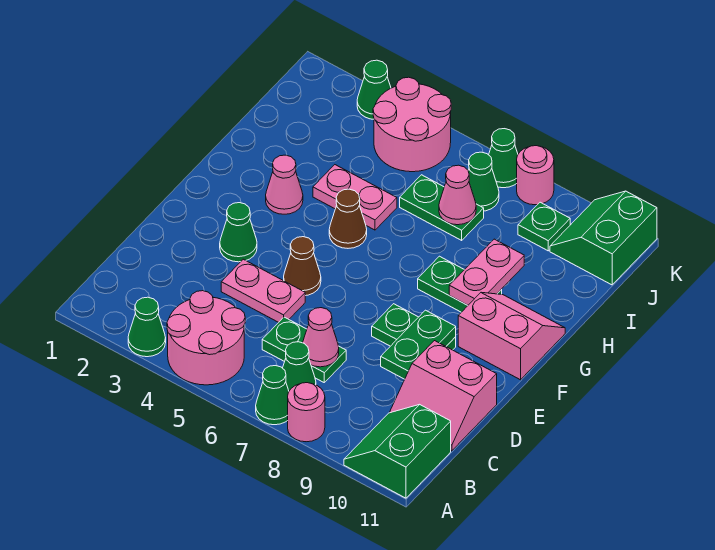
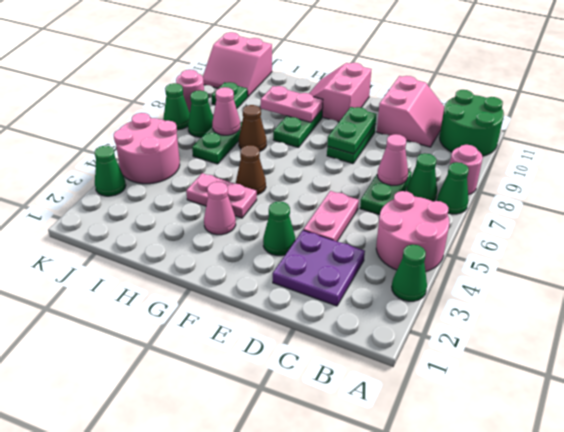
green slope A10:B11 level 1 top 11 -> green round brick A10:B11 level 1
none -> purple plate C2:D3 level 1
green plate D9:E9 level 2 -> green plate E8:E9 level 2
brown cone E5 level 1 -> brown cone H7 level 1
pink plate H4:H5 level 1 -> pink plate G4:H4 level 1
green slope J10:K11 level 1 top 11 -> pink slope J10:K11 level 1 top 11

